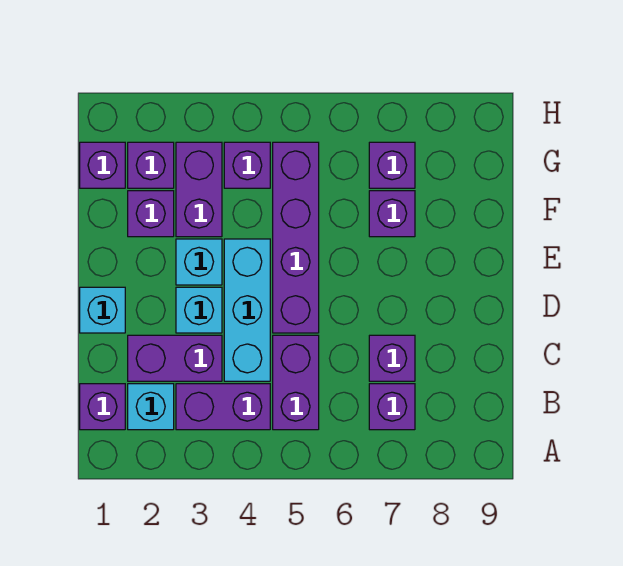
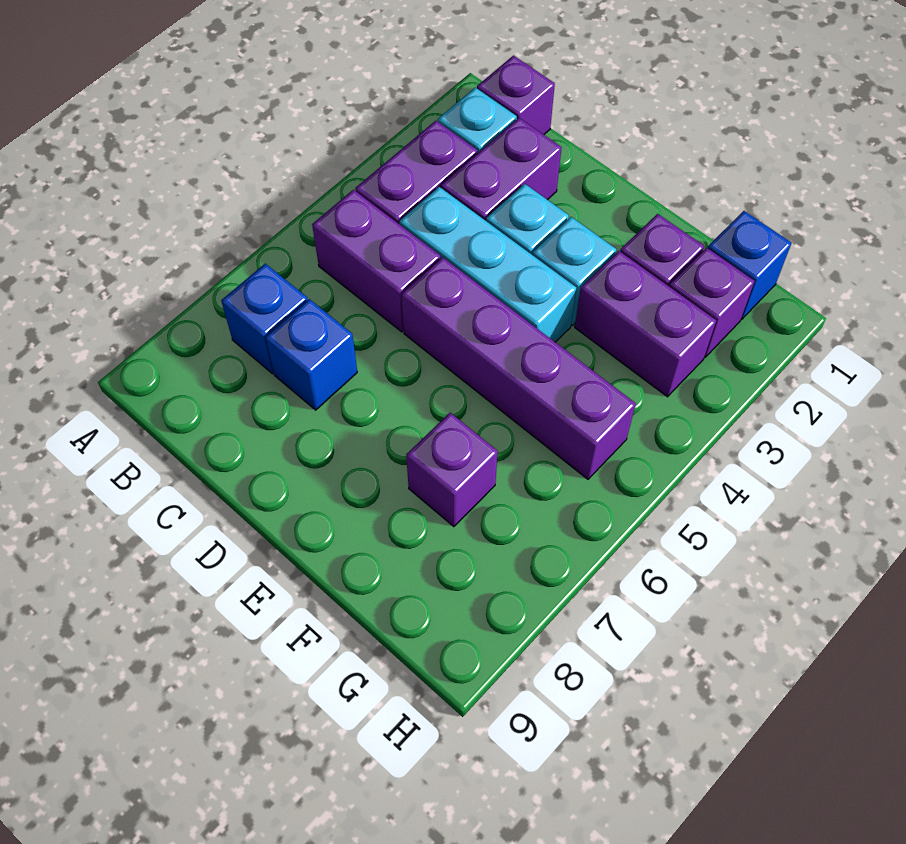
purple brick B7 level 1 -> blue brick B7 level 1
purple brick C7 level 1 -> blue brick C7 level 1
cyan brick D1 level 1 -> none
purple brick G1 level 1 -> blue brick G1 level 1
purple brick G4 level 1 -> none
purple brick G7 level 1 -> none

